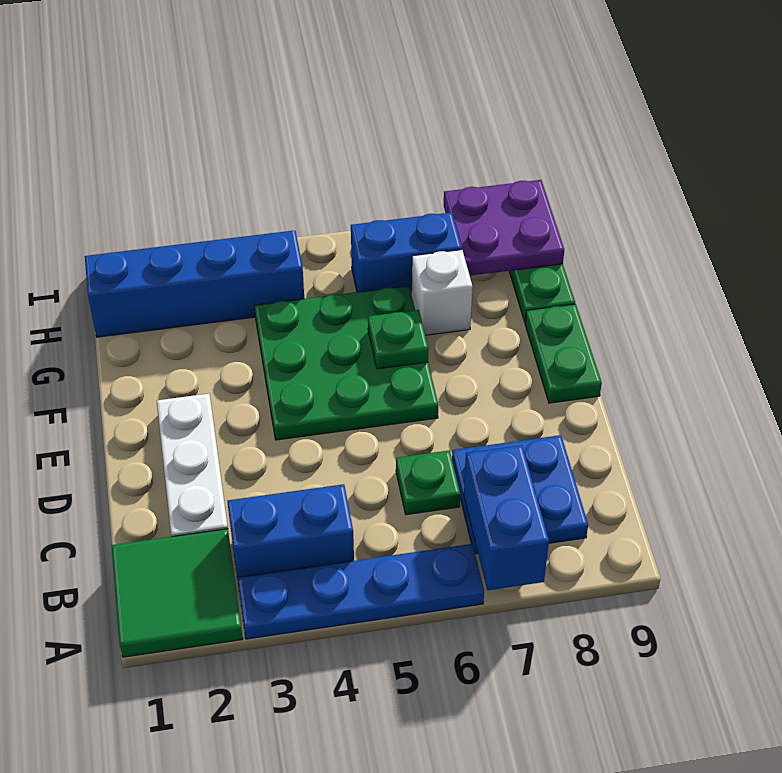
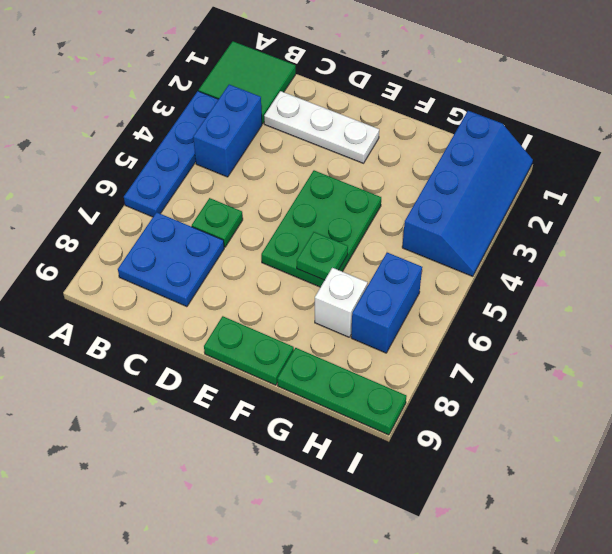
blue brick A7:B7 level 2 -> none
green plate E4:G6 level 1 -> green plate E4:F6 level 1
purple plate H8:I9 level 2 -> none

